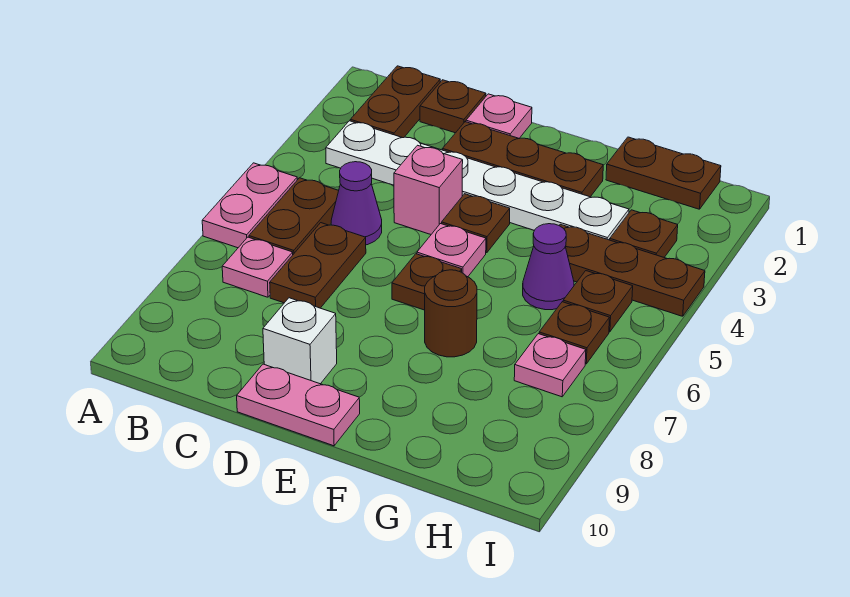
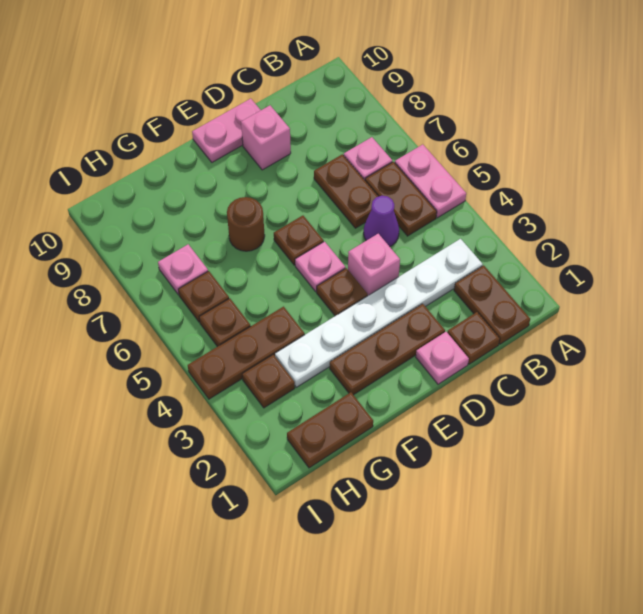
white brick D9 level 1 -> pink brick D9 level 1
purple cone G5 level 1 -> none

